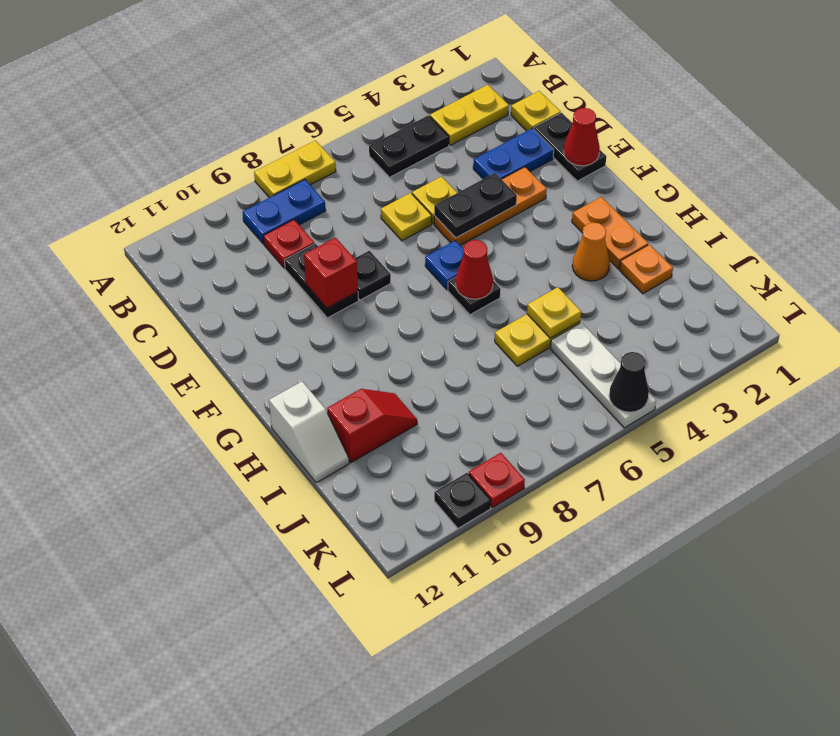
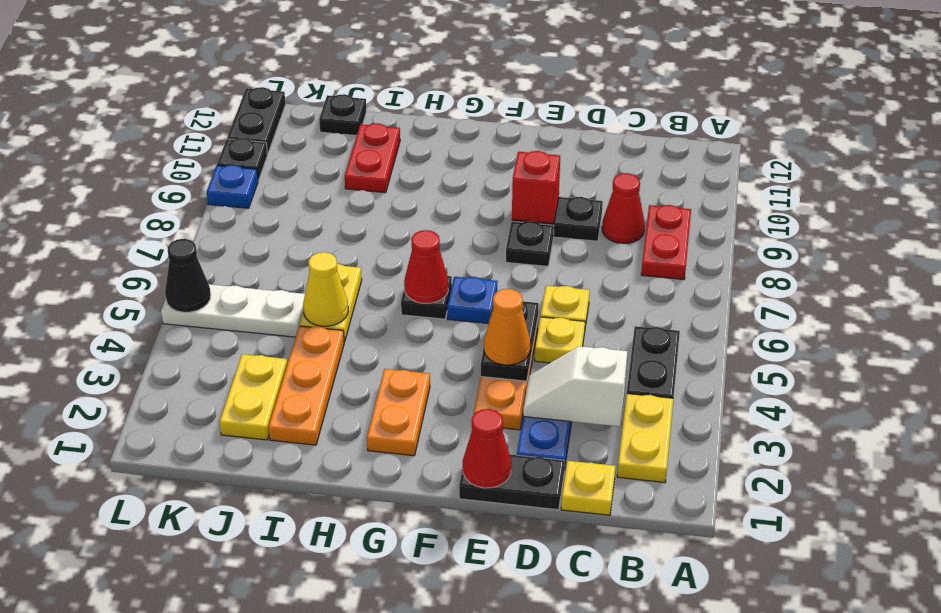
yellow plate A7:A8 level 1 -> yellow plate J2:J3 level 1
blue plate B8:B9 level 1 -> red plate B8:B9 level 1
red plate C9 level 1 -> red cone C9 level 1
orange plate G2:H2 level 1 -> orange plate G2:G3 level 1
orange cone H3 level 1 -> orange cone E4 level 3
white slope H12:I12 level 1 top H -> white slope C3:D3 level 2 top C
orange plate I2 level 1 -> orange plate I2:I4 level 1
yellow plate I5 level 2 -> yellow cone I5 level 2
red slope I10:I11 level 1 top 11 -> red plate I10:I11 level 1
none -> black plate J12 level 1
red plate L9 level 1 -> blue plate L9 level 1
none -> black plate L11:L12 level 1

